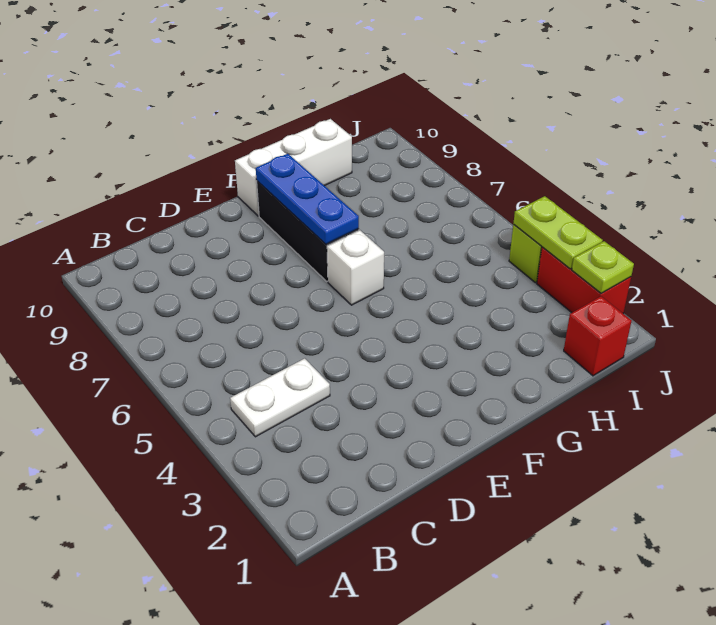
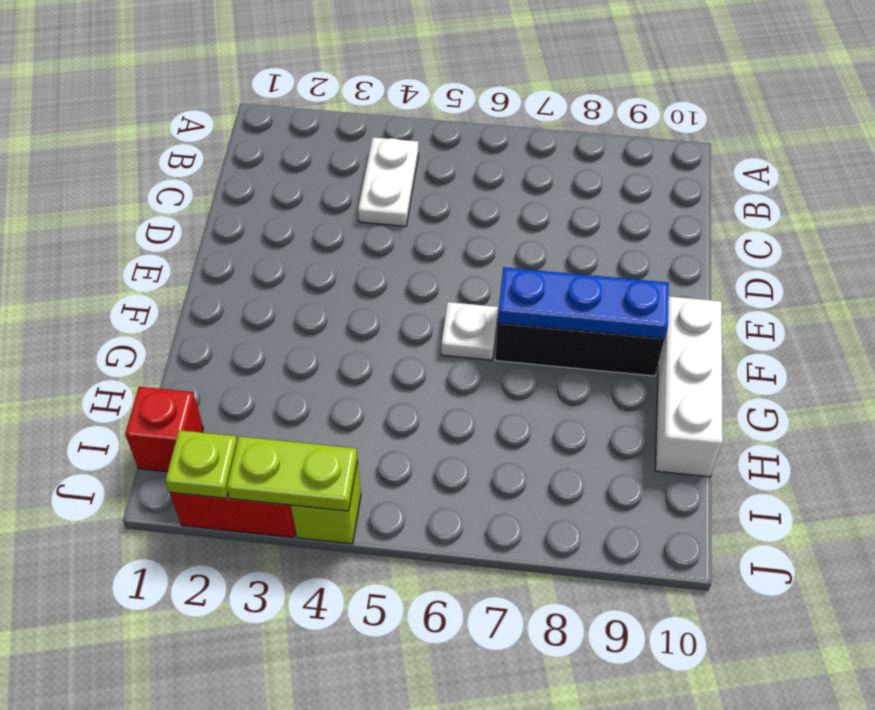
white brick F6 level 1 -> white plate F6 level 1

